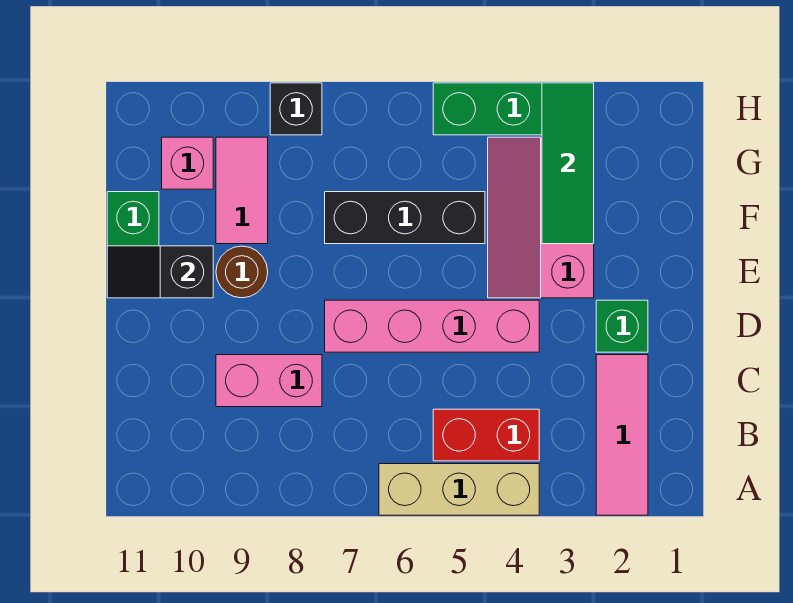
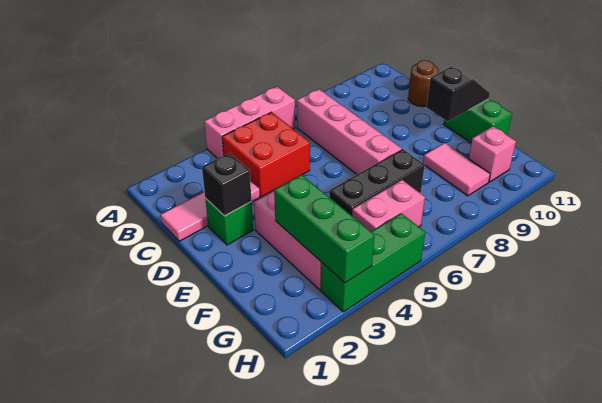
pink tile A2:C2 level 1 -> pink tile C1:C3 level 1
tan brick A4:A6 level 1 -> pink brick A4:A6 level 1
red brick B4:B5 level 1 -> red brick B4:C5 level 1
pink brick C8:C9 level 1 -> pink brick G5:G6 level 1
pink brick D4:D7 level 1 -> pink brick B7:E7 level 1
brown round brick E9 level 1 -> brown round brick C11 level 1
green tile F3:H3 level 2 -> green brick F3:H3 level 2
black brick H8 level 1 -> black brick D2 level 2

